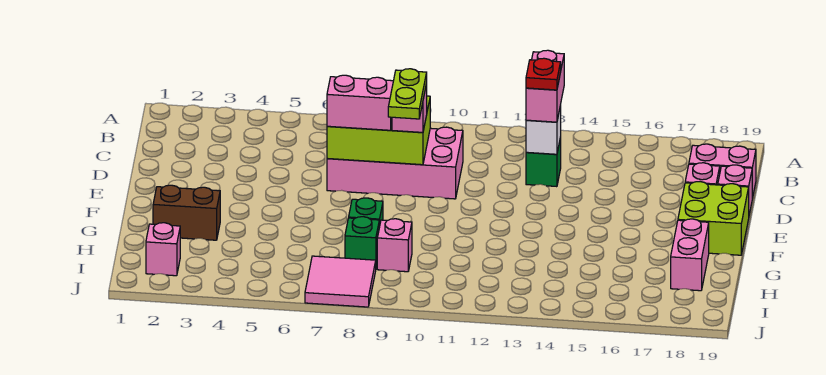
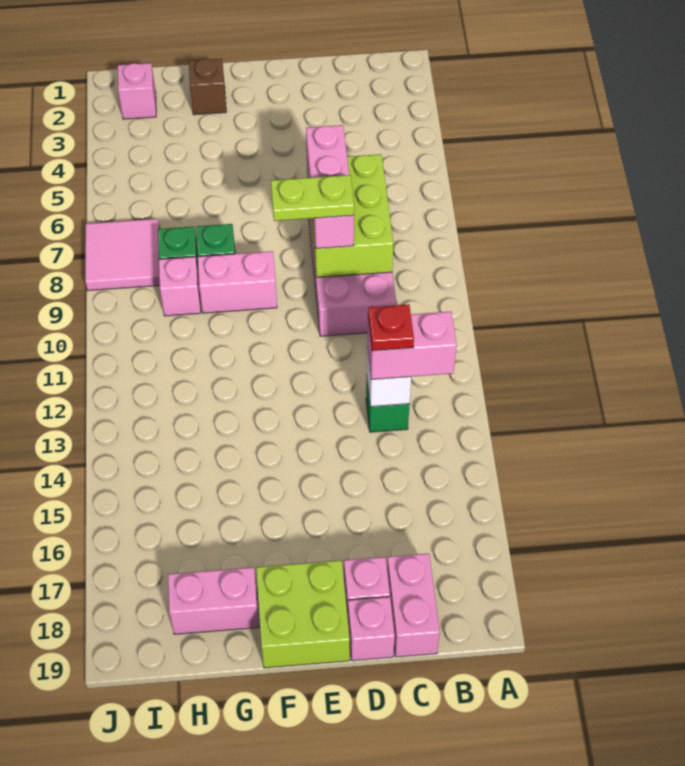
none -> pink brick F9:G9 level 1
brown brick G2:G3 level 1 -> brown brick G2 level 1

